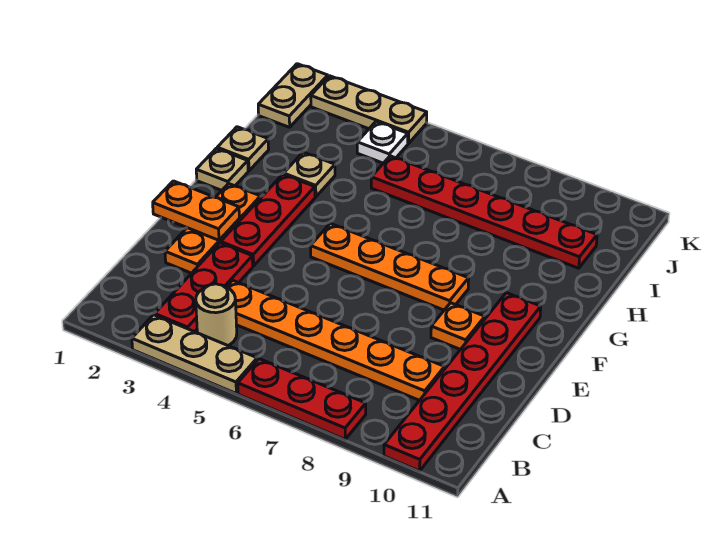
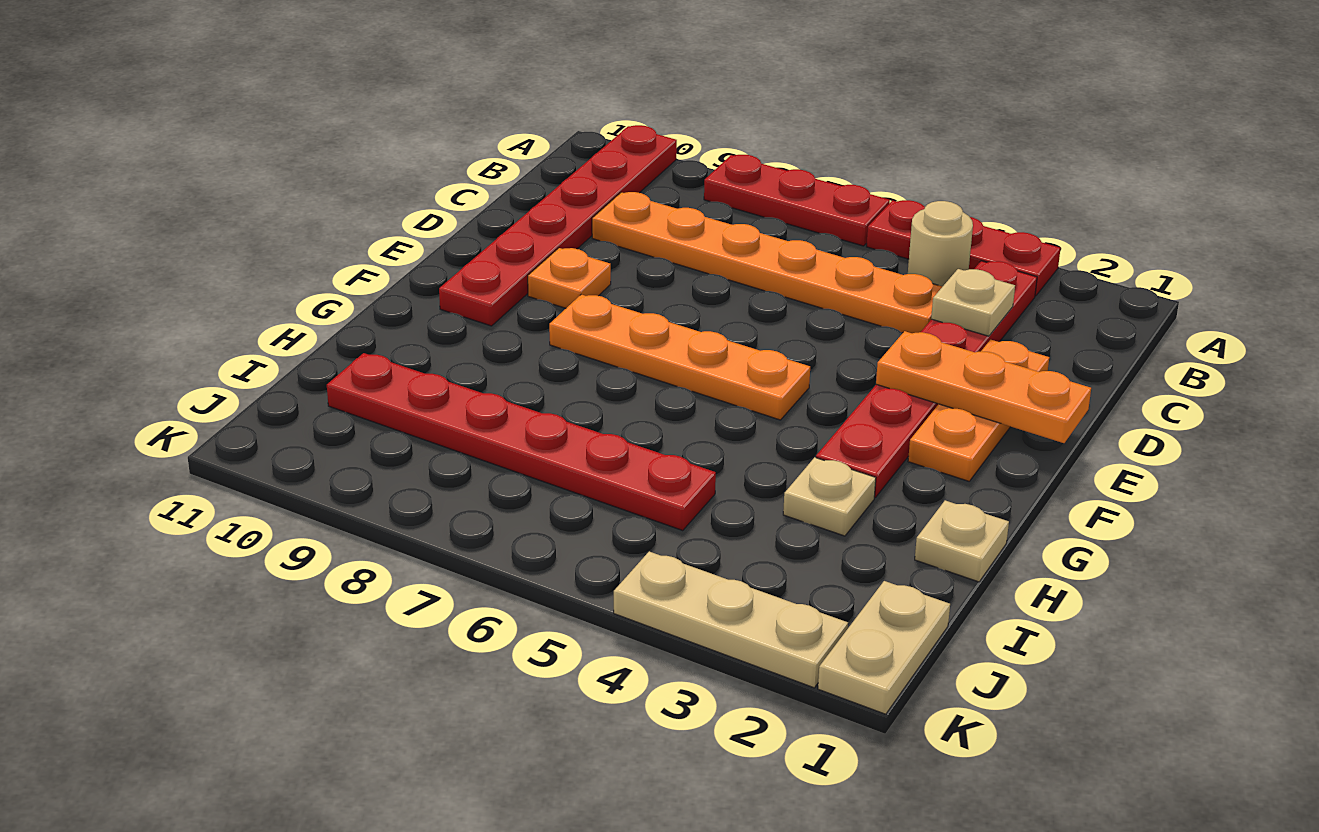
tan plate A3:A5 level 1 -> red plate A3:A5 level 1
orange plate E1:E2 level 2 -> orange plate E1:E3 level 2
tan plate G1 level 1 -> tan plate C3 level 2
white plate J4 level 1 -> none

